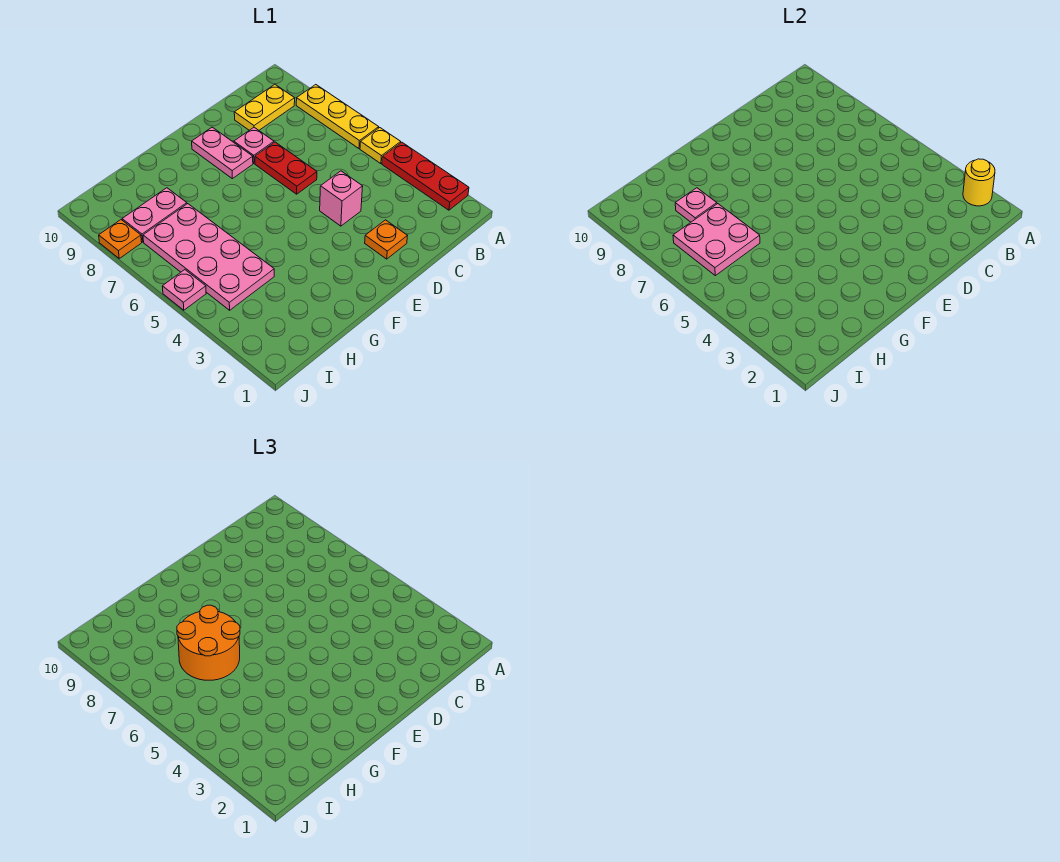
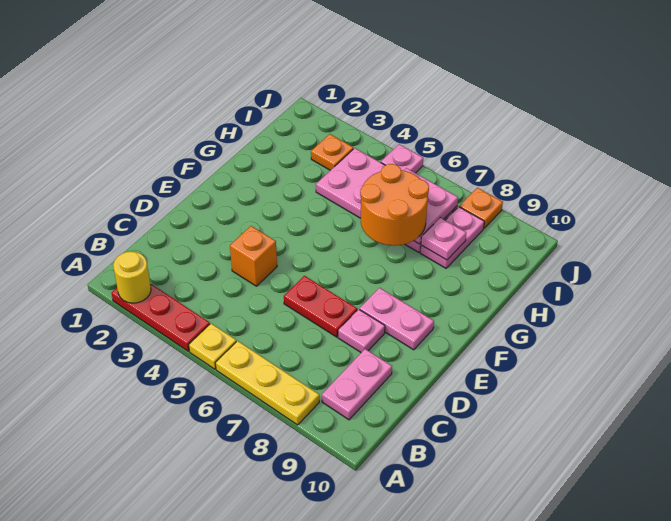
yellow plate B9:C9 level 1 -> pink plate B9:C9 level 1
orange plate D2 level 1 -> orange plate I3 level 1
pink brick D4 level 1 -> orange brick D4 level 1

